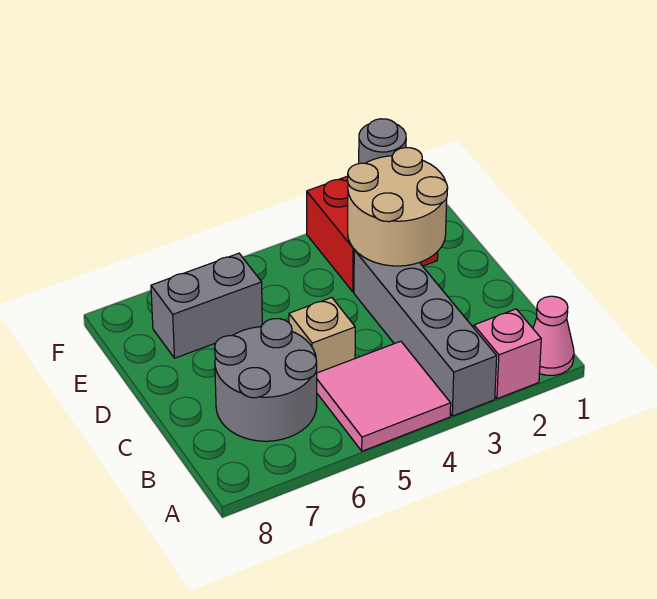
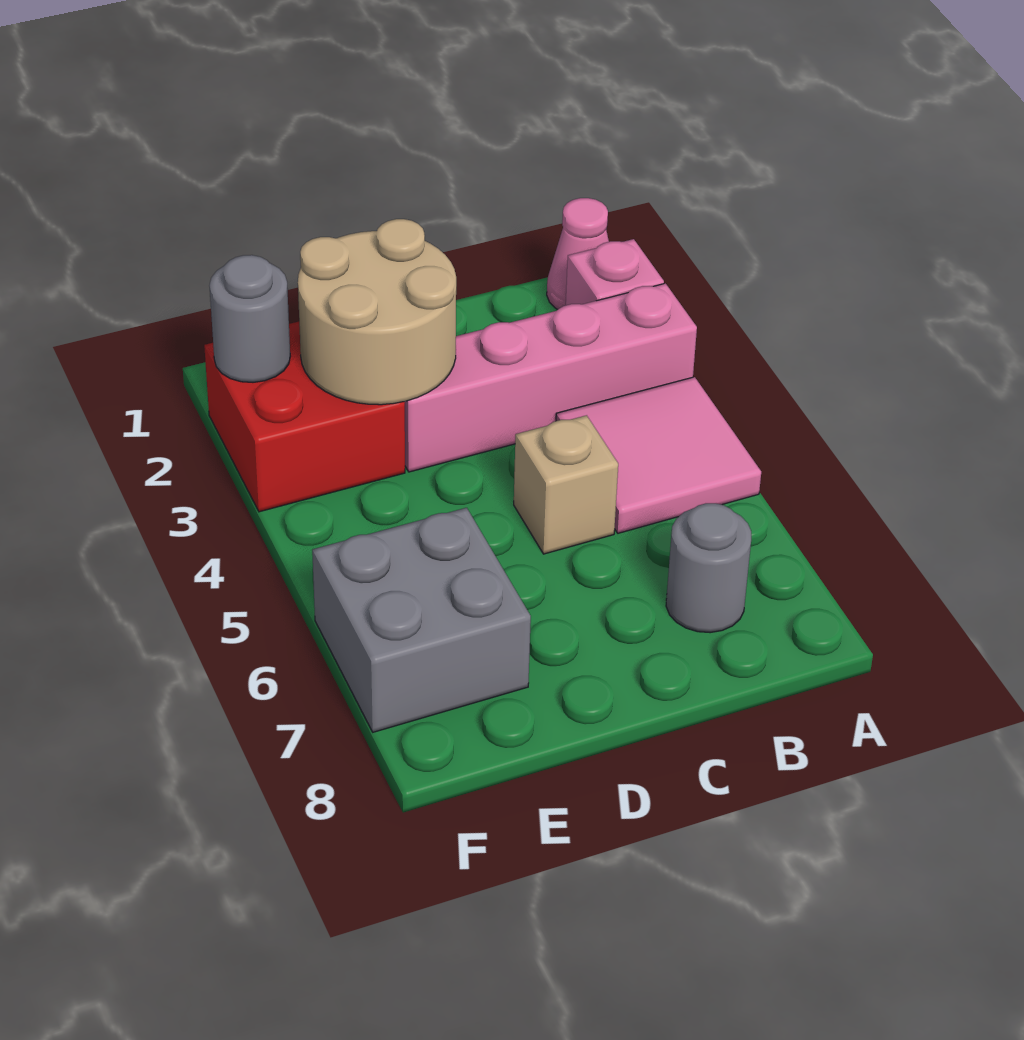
grey brick A3:D3 level 1 -> pink brick A3:D3 level 1
grey round brick B6:C7 level 1 -> grey round brick B7 level 1
grey brick E6:E7 level 1 -> grey brick E6:F7 level 1

